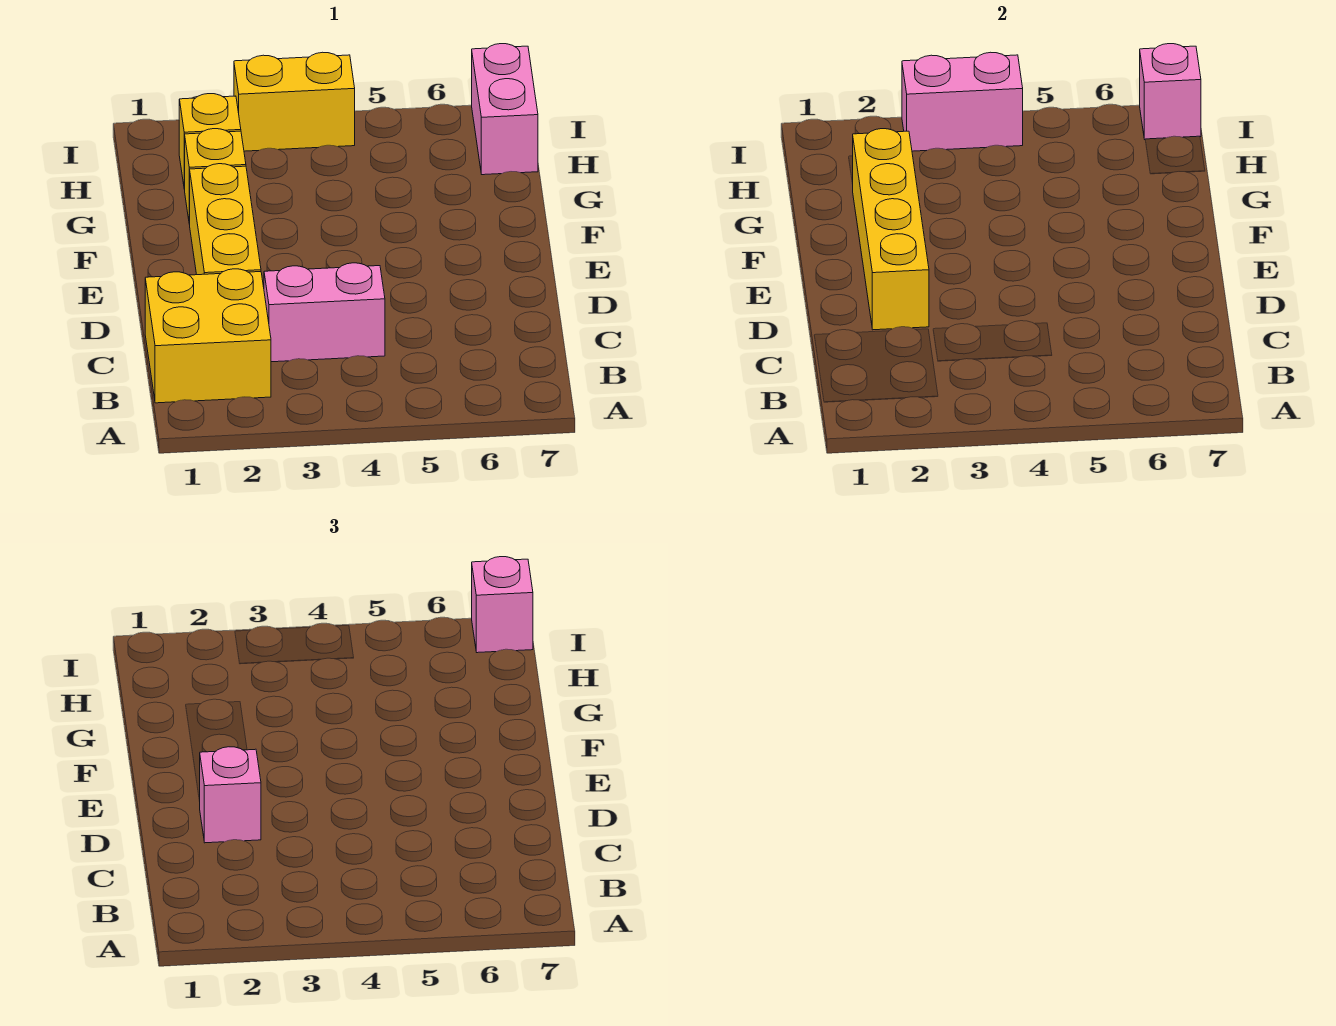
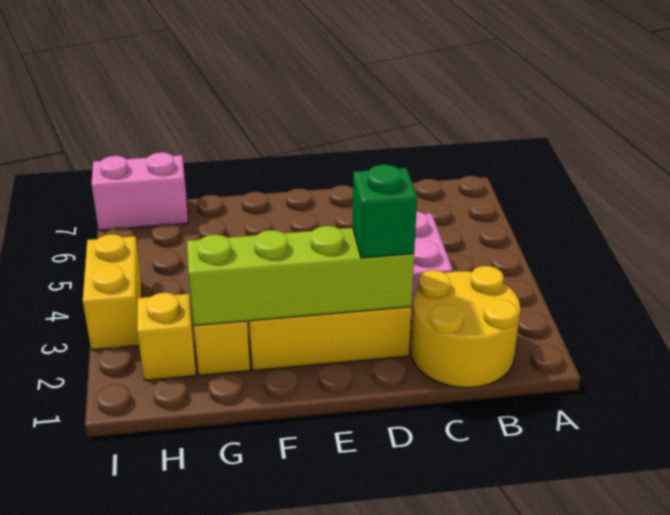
yellow brick B1:C2 level 1 -> yellow round brick B1:C2 level 1
yellow brick D2:G2 level 2 -> lime brick D2:G2 level 2
pink brick D2 level 3 -> green brick D2 level 3
pink brick I3:I4 level 2 -> none
pink brick I7 level 2 -> none
pink brick I7 level 3 -> none

